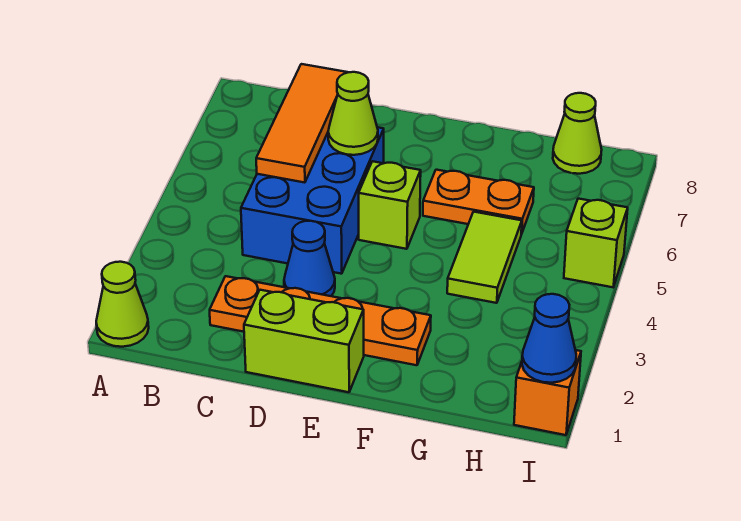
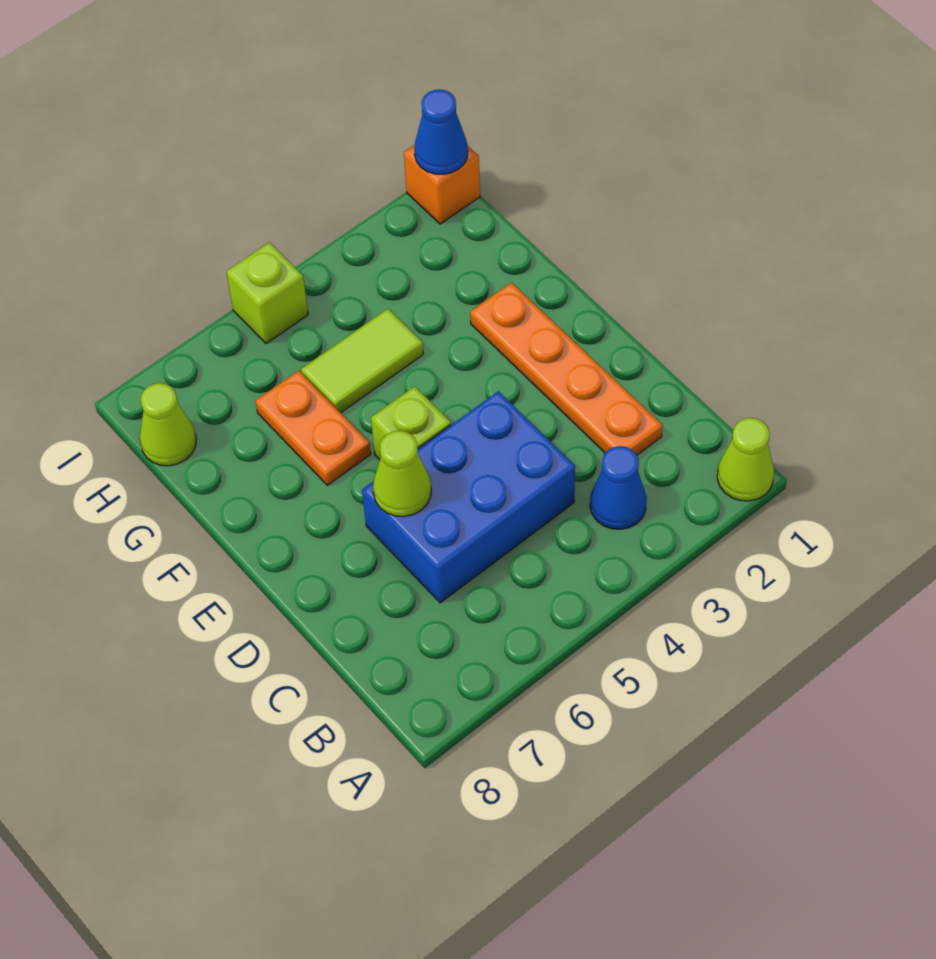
orange tile C5:C7 level 2 -> none
lime brick D1:E1 level 1 -> none
blue cone D3 level 1 -> blue cone B3 level 1

